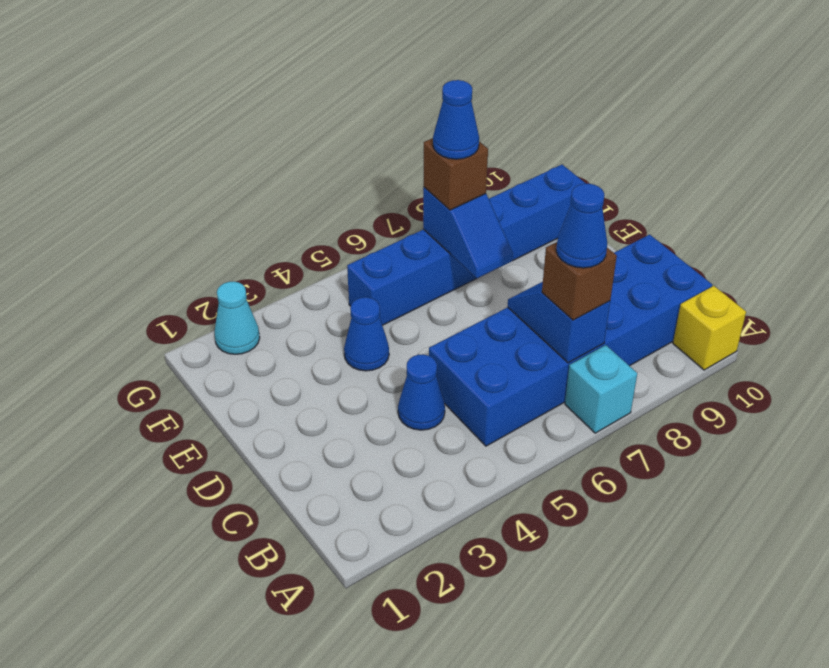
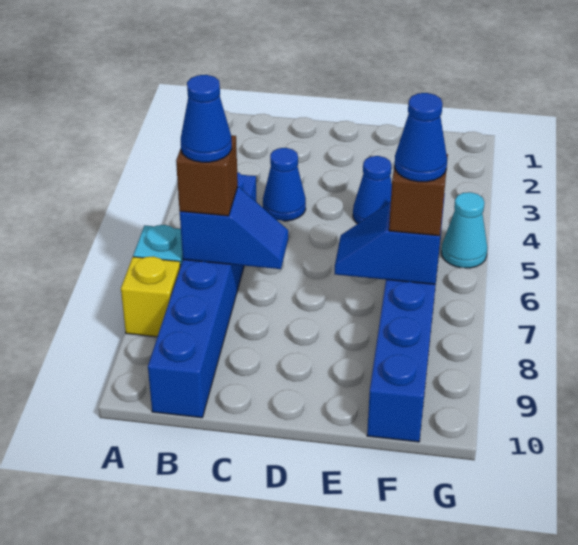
yellow brick A10 level 1 -> yellow brick A8 level 1
blue brick B5:C10 level 1 -> blue brick B5:B10 level 1
cyan cone G2 level 1 -> cyan cone G5 level 1

